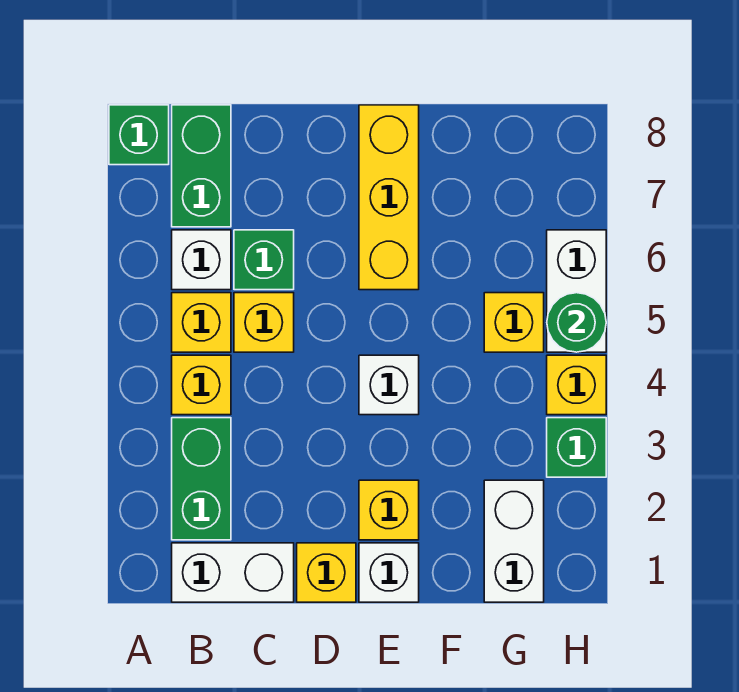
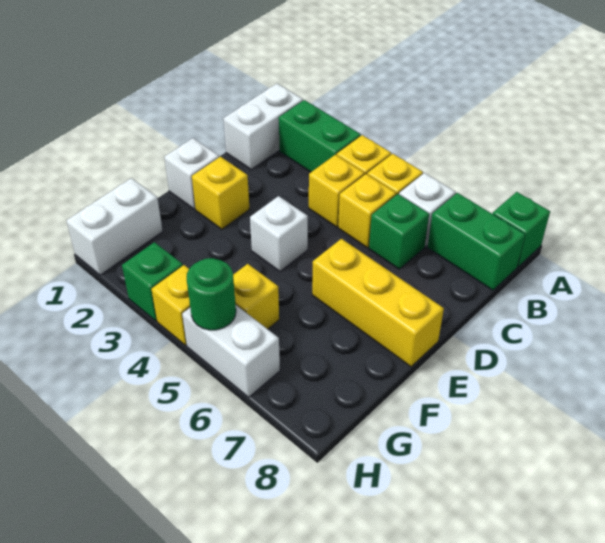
yellow brick D1 level 1 -> yellow brick C4 level 1
white brick G1:G2 level 1 -> white brick G1:H1 level 1

